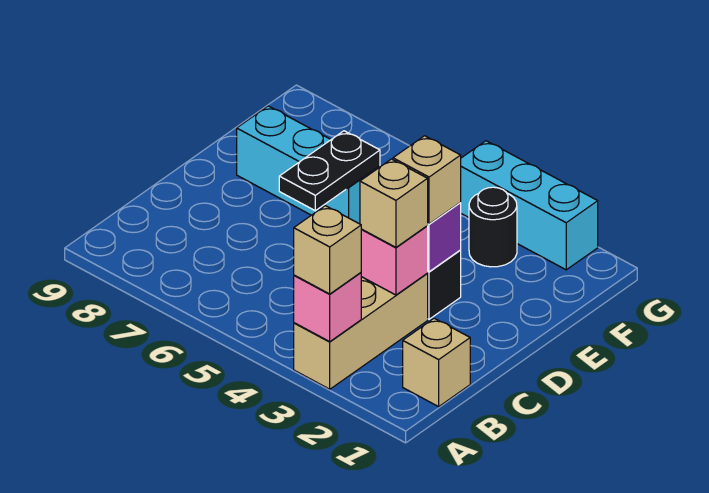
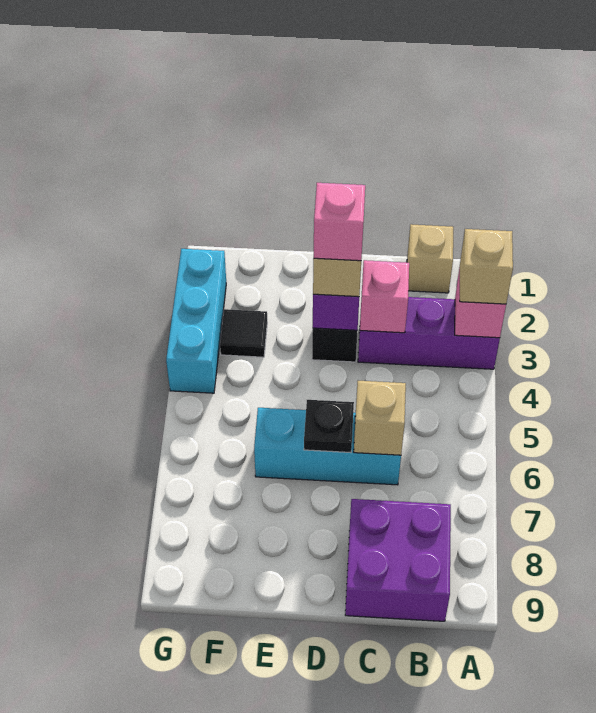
tan brick A3:C3 level 1 -> purple brick A3:C3 level 1
none -> purple brick B8:C9 level 1
tan brick C3 level 3 -> tan brick C6 level 2
none -> pink brick D3 level 4
black plate D6:E6 level 2 -> black plate D6 level 2
cyan brick E6:E8 level 1 -> cyan brick C6:E6 level 1
black round brick F3 level 1 -> black tile F3 level 1

